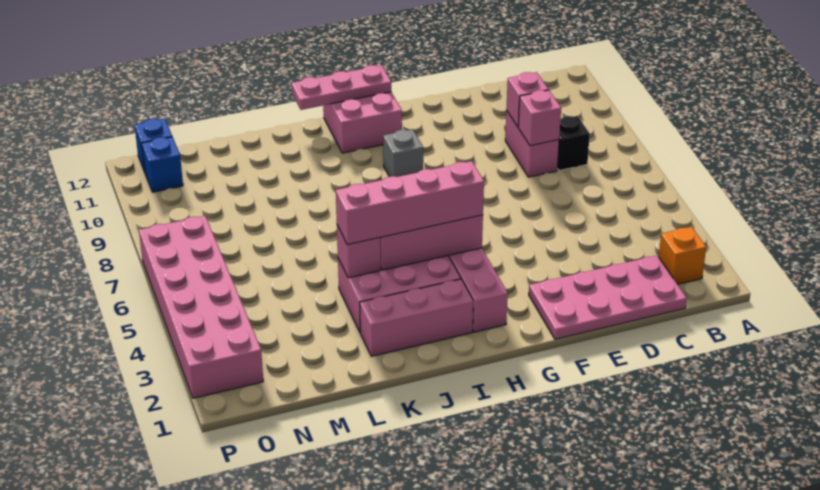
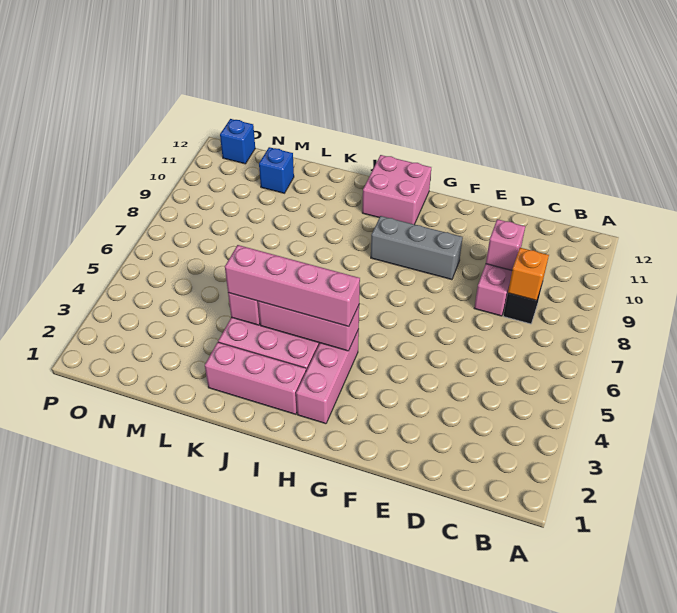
orange brick B2 level 1 -> orange brick C8 level 2
pink plate C1:F2 level 1 -> none
pink brick D8 level 2 -> none
grey brick H9 level 1 -> grey brick F9:H9 level 1
pink plate H12:J12 level 2 -> none
pink brick O2:P7 level 1 -> none
blue brick O11 level 1 -> blue brick M11 level 1

